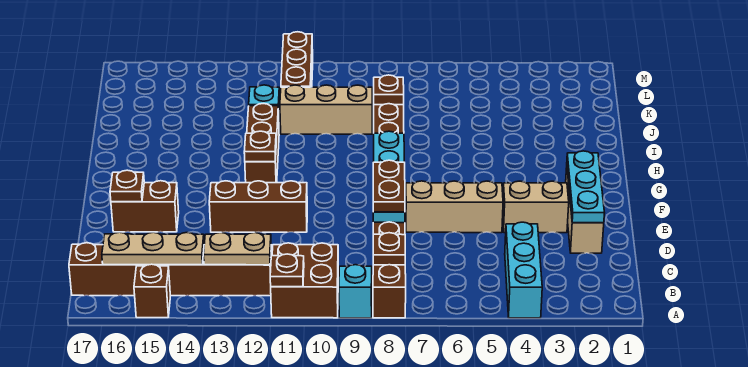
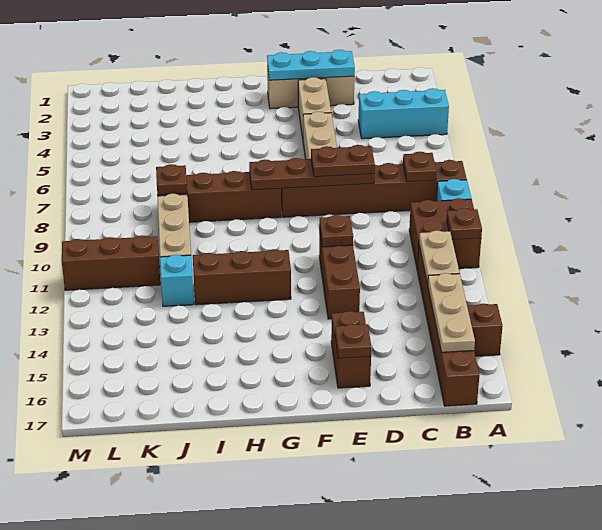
cyan plate D8:G8 level 2 -> brown plate D8:G8 level 2
brown plate G12 level 2 -> brown plate E11 level 2

